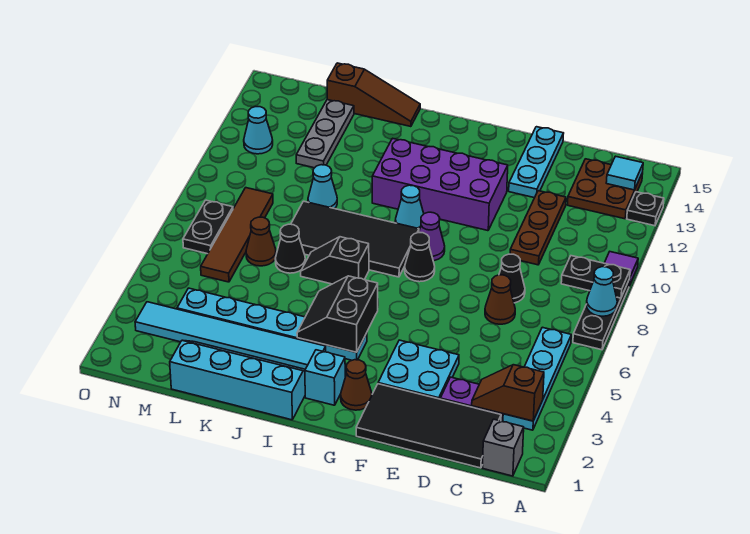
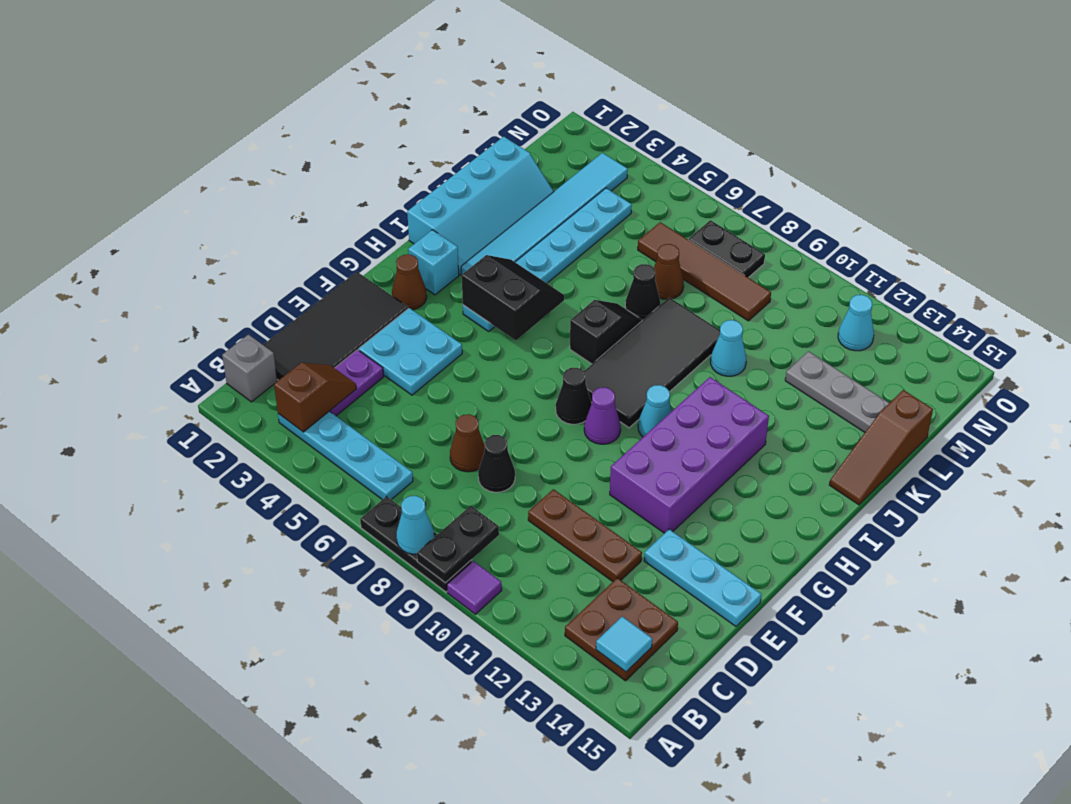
black plate A13 level 1 -> none

